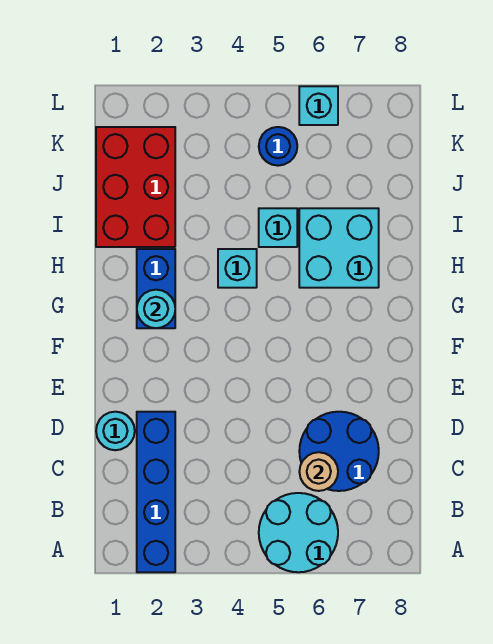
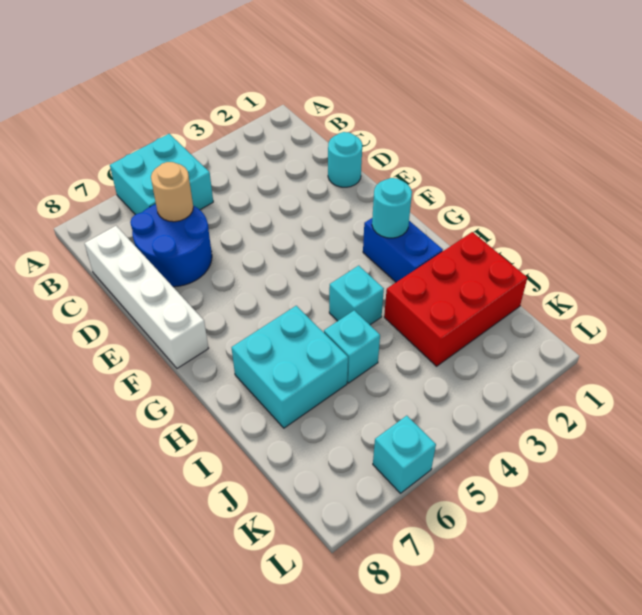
blue brick A2:D2 level 1 -> none
cyan round brick A5:B6 level 1 -> cyan brick A5:B6 level 1
none -> white brick C8:F8 level 1
red brick I1:K2 level 1 -> red brick I1:J3 level 1
blue round brick K5 level 1 -> none

